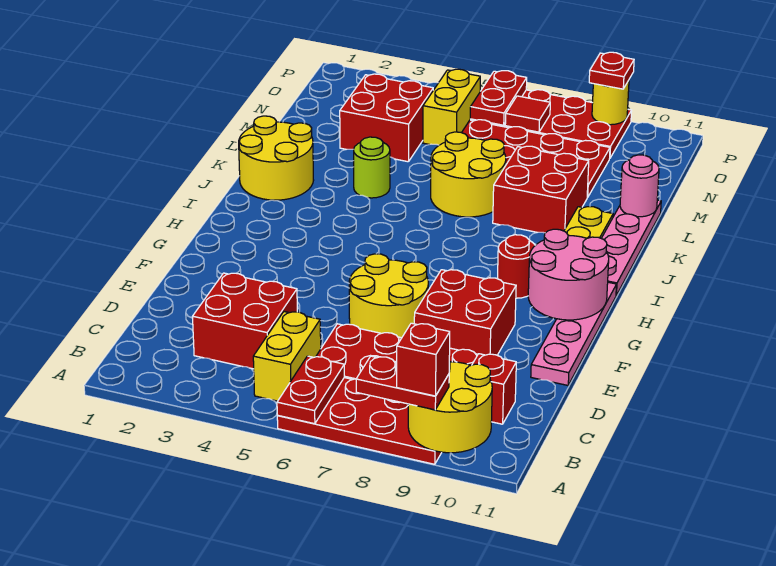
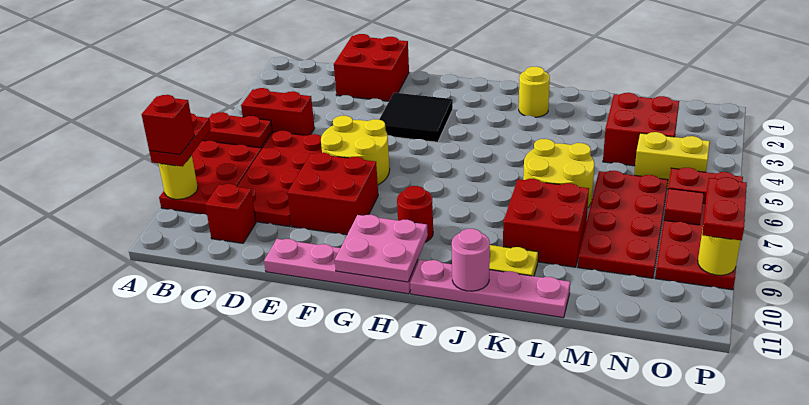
yellow round brick A9:B10 level 2 -> yellow round brick A9 level 2
yellow brick B5:C5 level 1 -> red brick B5:C5 level 1
red brick C3:D4 level 1 -> red brick D1:E2 level 1
none -> black tile F3:G4 level 1
pink round brick G10:H11 level 2 -> pink plate G10:H11 level 2
yellow round brick J1:K2 level 1 -> yellow round brick J2 level 1
lime round brick K4 level 1 -> none
pink round brick L11 level 2 -> pink round brick J11 level 2
red plate P9 level 3 -> red plate P8:P9 level 3

